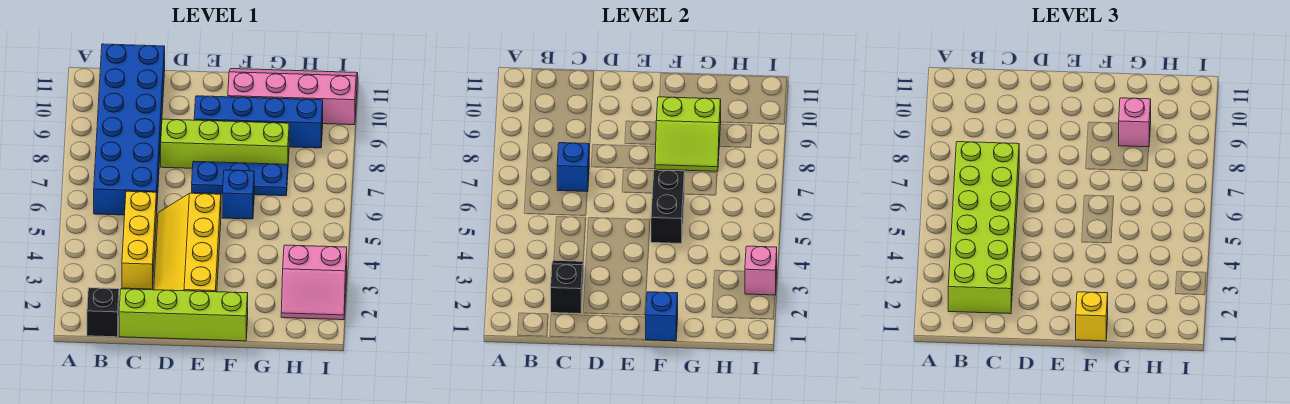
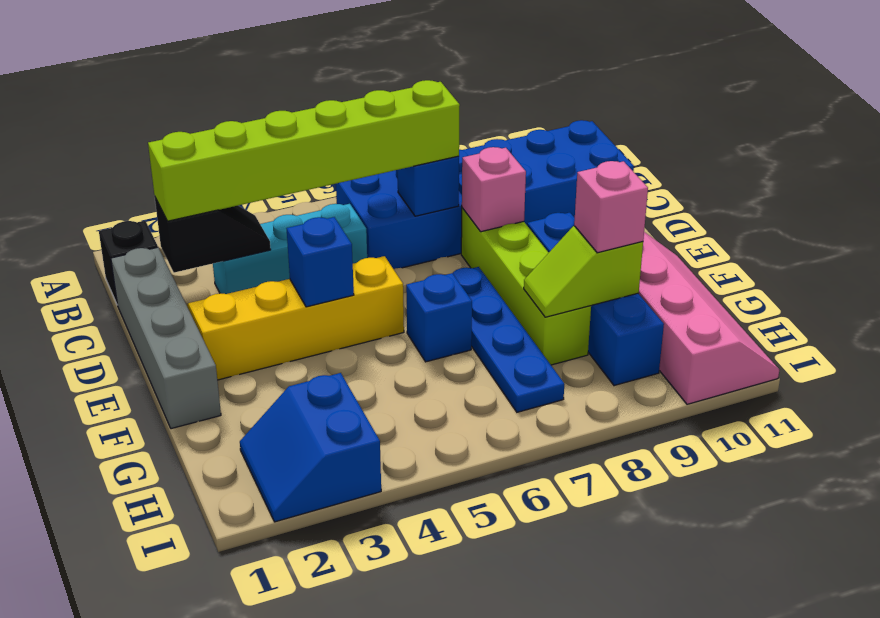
lime brick B2:C7 level 3 -> lime brick C2:C7 level 3
lime brick C1:F1 level 1 -> grey brick C1:F1 level 1
yellow brick C3:C5 level 1 -> cyan brick C3:C5 level 1
blue plate E7:G7 level 1 -> blue plate E7:H7 level 1
blue brick F1 level 2 -> blue brick E4 level 2
yellow brick F1 level 3 -> none
black brick F5:F6 level 2 -> none
lime slope F8:G9 level 2 top 9 -> lime slope G8:G9 level 2 top 9
pink slope H2:I3 level 1 top 3 -> blue slope H2:I3 level 1 top 3
pink brick I3 level 2 -> pink brick D8 level 2

